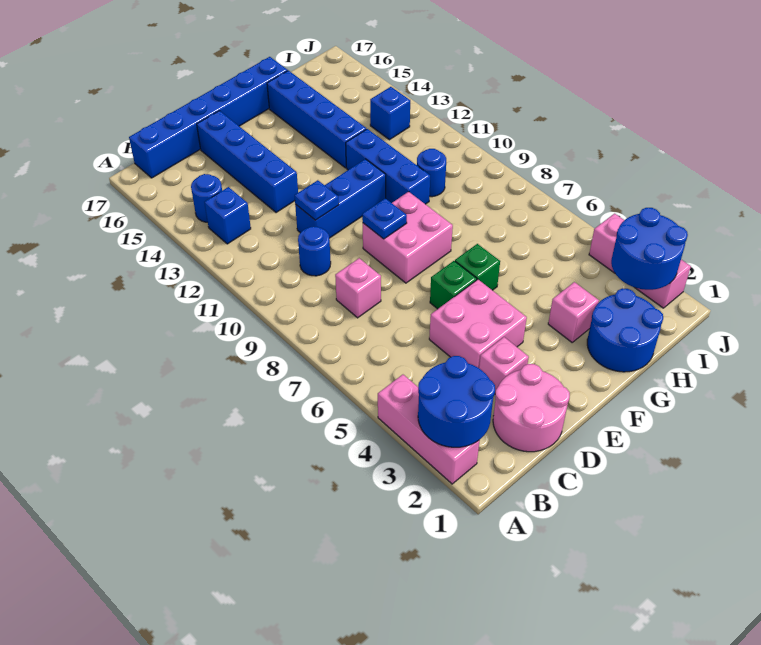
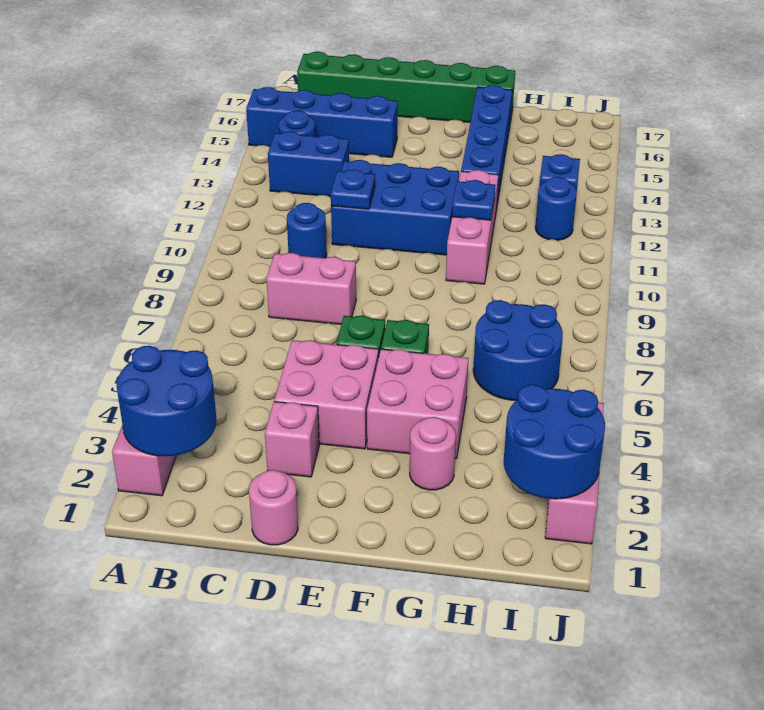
blue brick B13 level 1 -> blue brick B13:C13 level 1
blue brick B17:G17 level 1 -> green brick B17:G17 level 1
pink round brick C1:D2 level 1 -> pink round brick D1 level 1
pink brick C8 level 1 -> pink brick C8:D8 level 1
blue brick D11:F11 level 1 -> blue brick D11:F12 level 1
blue brick D13:D16 level 1 -> blue brick A15:D15 level 1
pink brick E8:F9 level 1 -> pink brick F4:G5 level 1
blue plate E9 level 2 -> blue plate G11 level 2
blue round brick G1:H2 level 1 -> blue round brick H6:I7 level 1
pink brick G3 level 1 -> pink round brick G3 level 1
blue brick G10:G12 level 1 -> pink brick G10:G12 level 1
blue round brick H10 level 1 -> blue round brick I12 level 1

